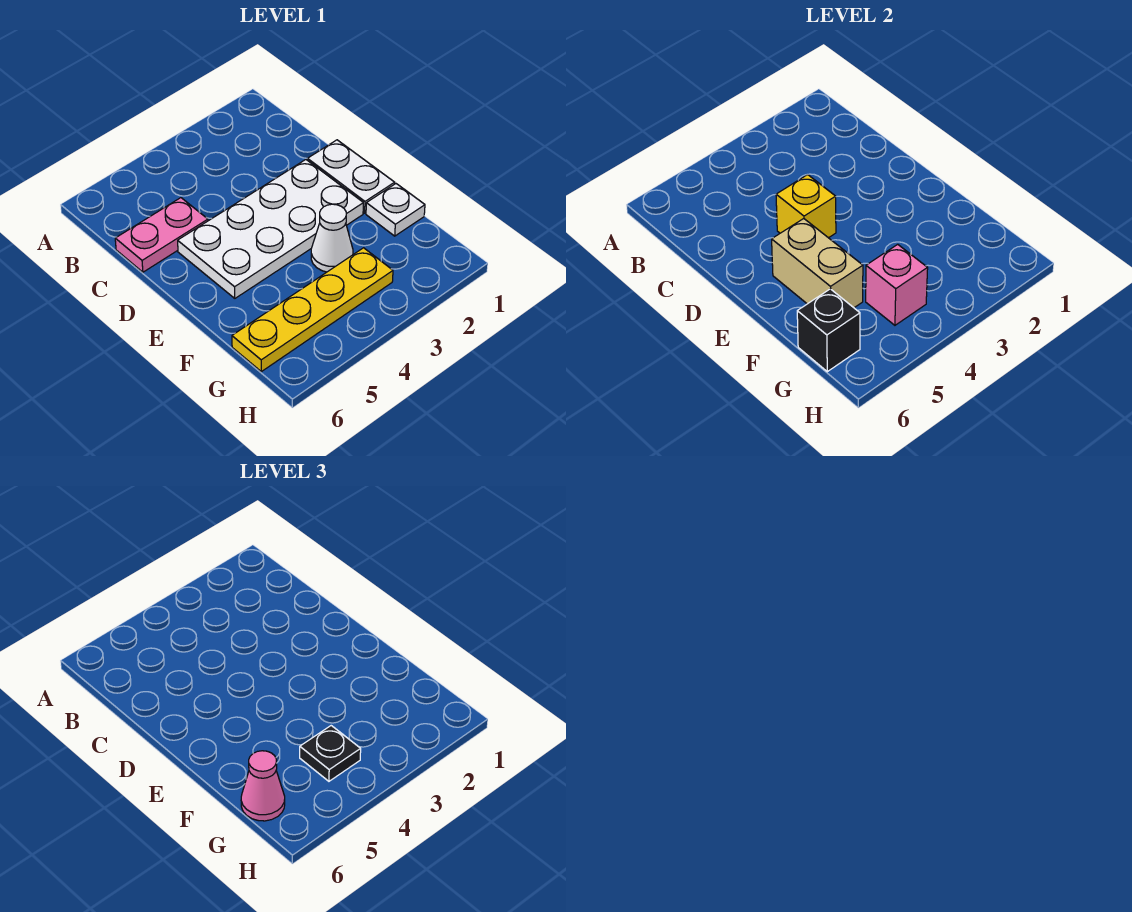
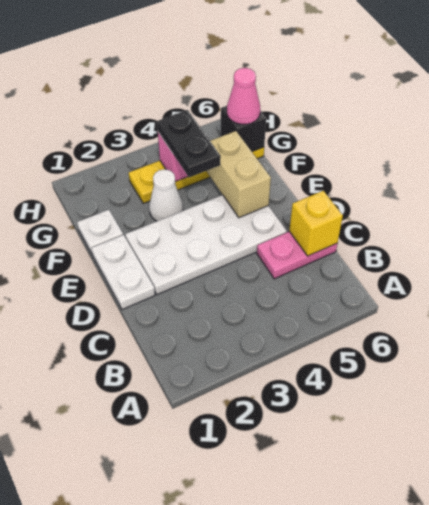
yellow brick D4 level 2 -> yellow brick C6 level 2
black plate G4 level 3 -> black plate F4:G4 level 3

